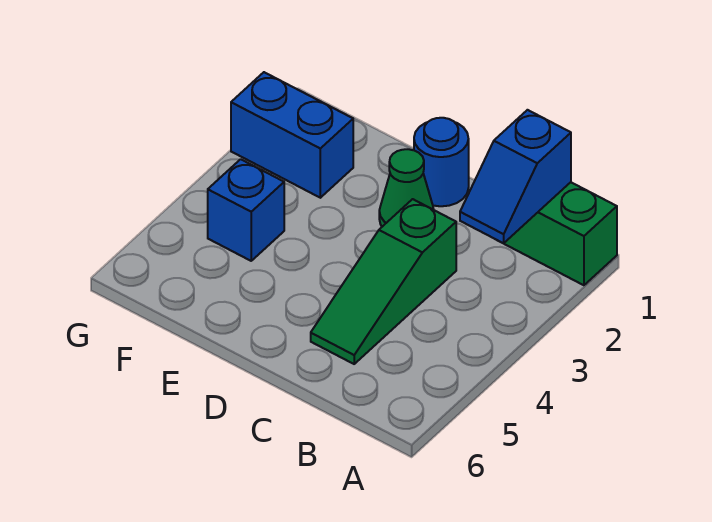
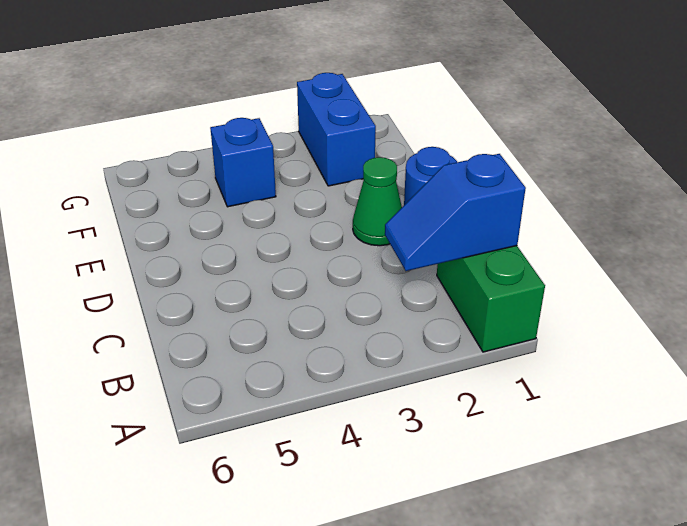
green slope C3:C5 level 1 top 3 -> none

